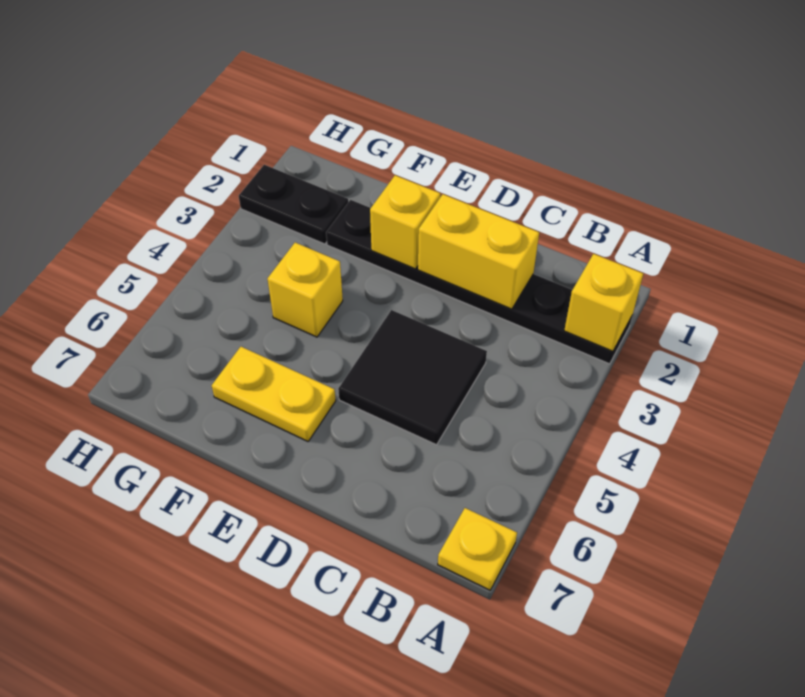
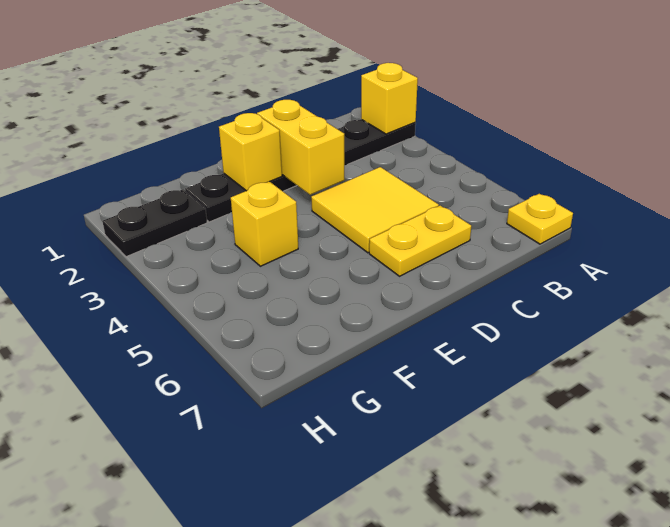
yellow brick C2:D2 level 2 -> yellow brick D2:D3 level 2
black tile C4:D5 level 1 -> yellow tile C4:D5 level 1
yellow plate E6:F6 level 1 -> yellow plate C6:D6 level 1

